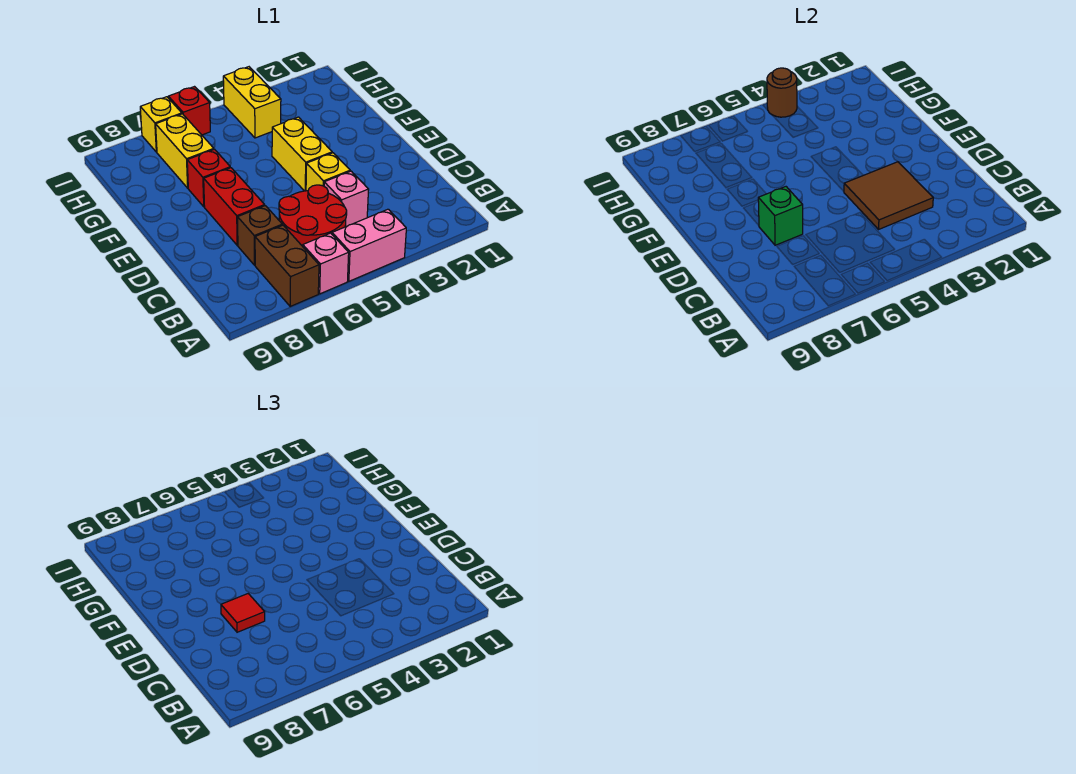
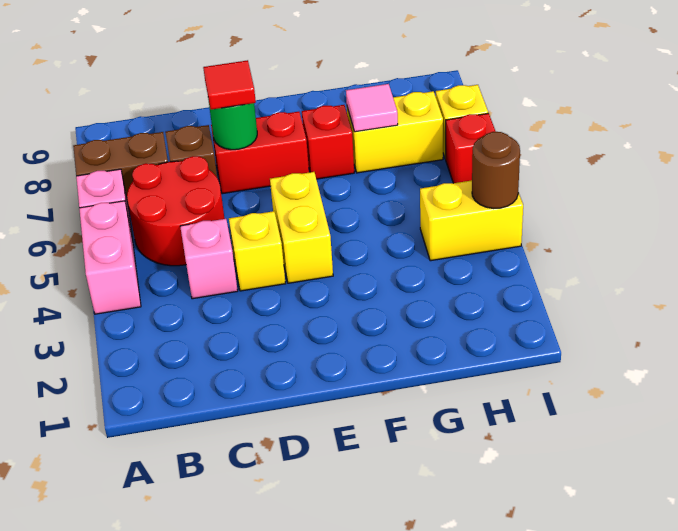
brown tile C3:D4 level 2 -> none
green brick D7 level 2 -> green round brick D7 level 2
yellow brick E4:F4 level 1 -> yellow brick E4:E5 level 1
none -> pink tile G7 level 2

